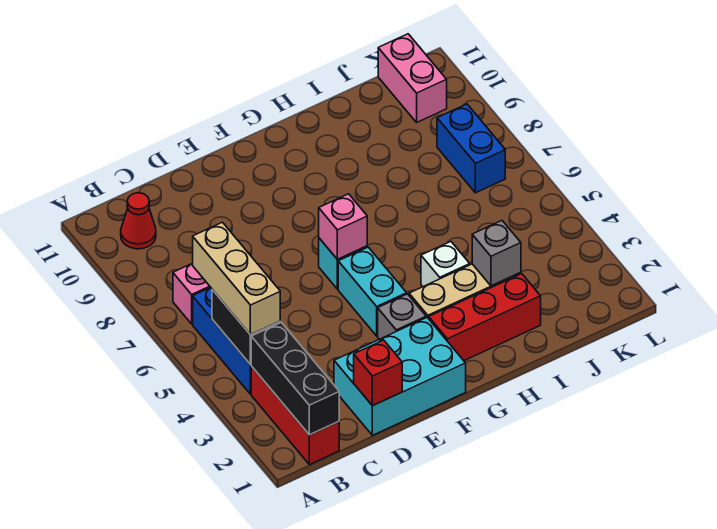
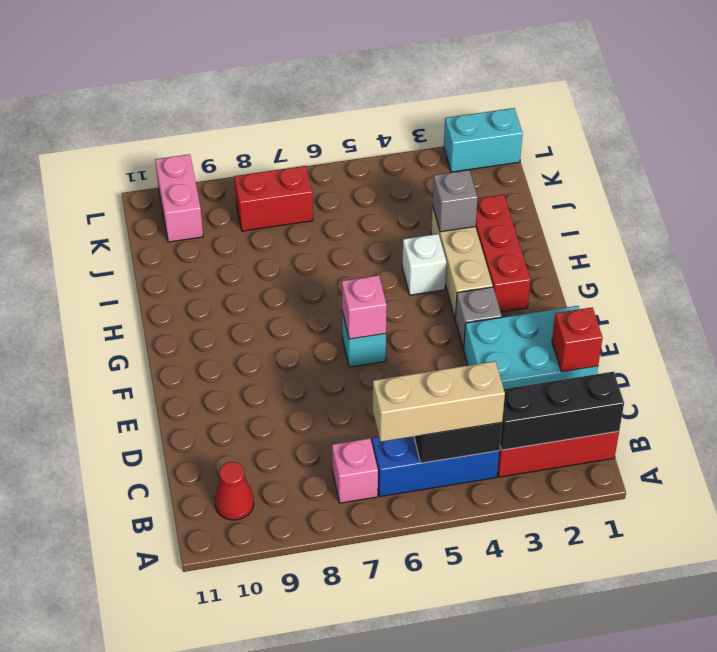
cyan brick D1:F2 level 1 -> cyan brick D1:E3 level 1
cyan brick F4:F5 level 1 -> cyan brick L1:L2 level 1
blue brick K7:K8 level 1 -> red brick K7:K8 level 1
pink brick K10:K11 level 1 -> pink brick K10:L10 level 1

